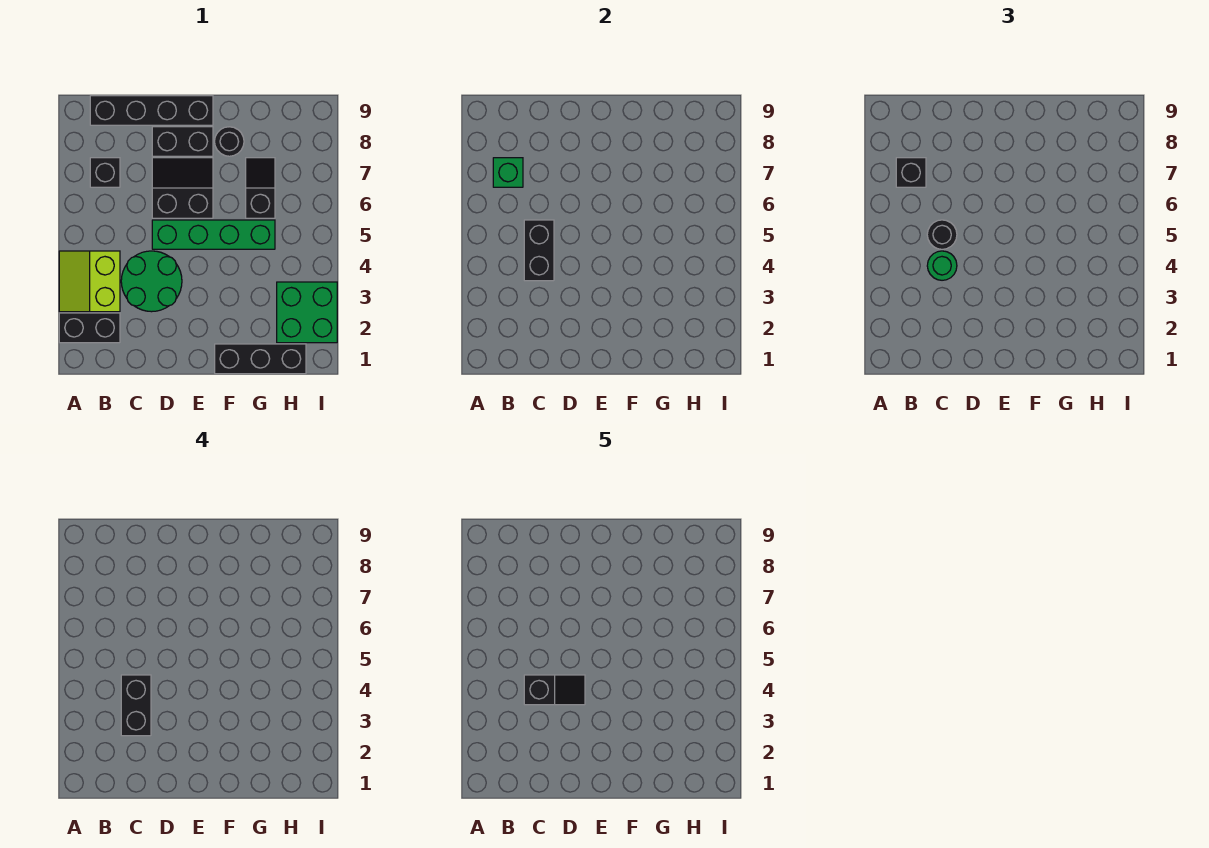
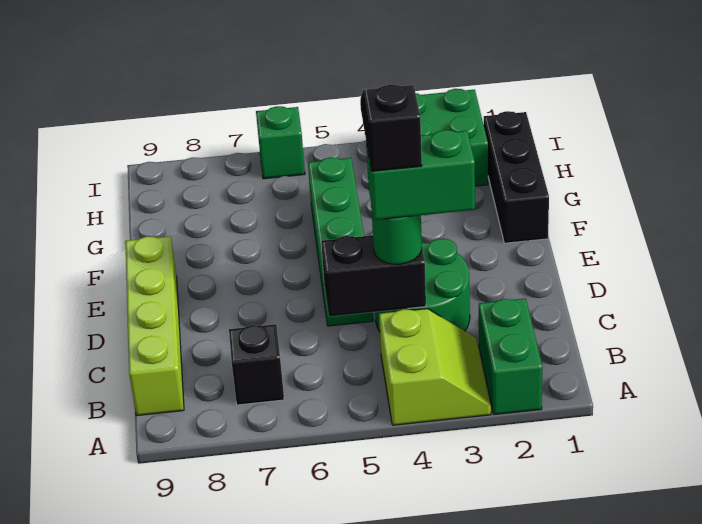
black brick A2:B2 level 1 -> green brick A2:B2 level 1
lime slope A3:B4 level 1 top B -> lime slope A3:B4 level 1 top 4
green brick B7 level 2 -> green brick I6 level 1
black brick B7 level 3 -> none
black brick B9:E9 level 1 -> lime brick B9:E9 level 1
black brick C3:C4 level 4 -> green brick C3:C4 level 4
black round brick C5 level 3 -> none
black slope D6:E7 level 1 top 6 -> none
black brick D8:E8 level 1 -> none
black round brick F8 level 1 -> none
black slope G6:G7 level 1 top 6 -> none

